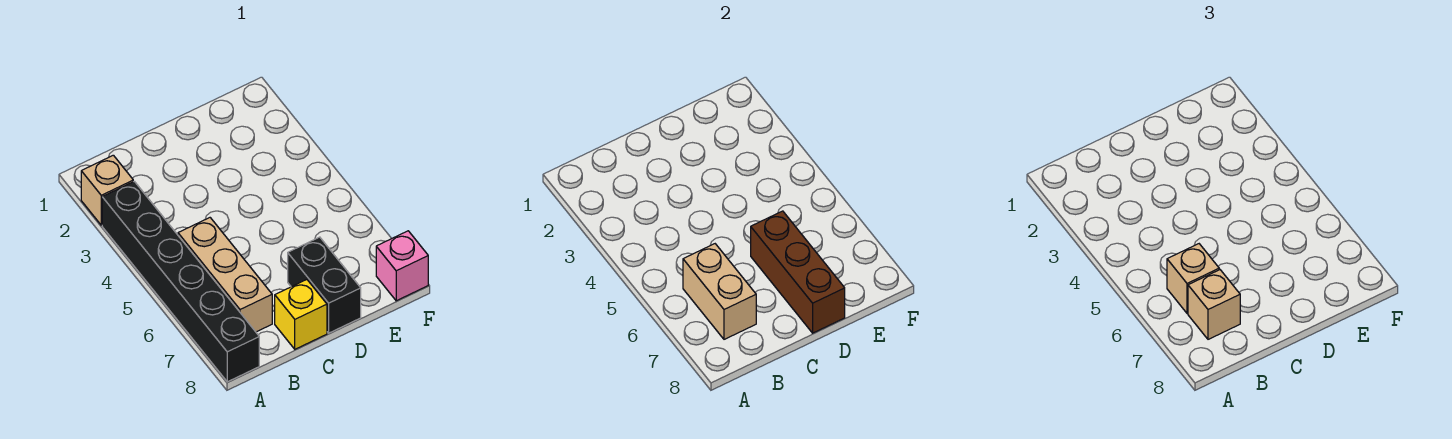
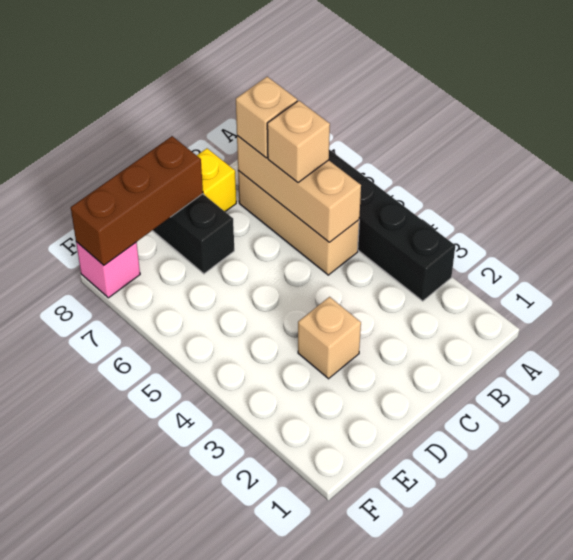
tan brick A2 level 1 -> tan brick D3 level 1
tan brick B6:B7 level 2 -> tan brick B5:B7 level 2
brown brick D6:D8 level 2 -> brown brick D8:F8 level 2

